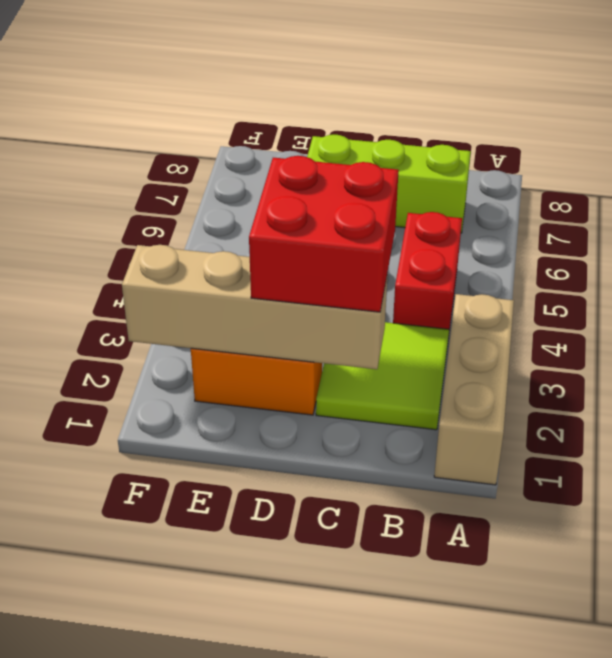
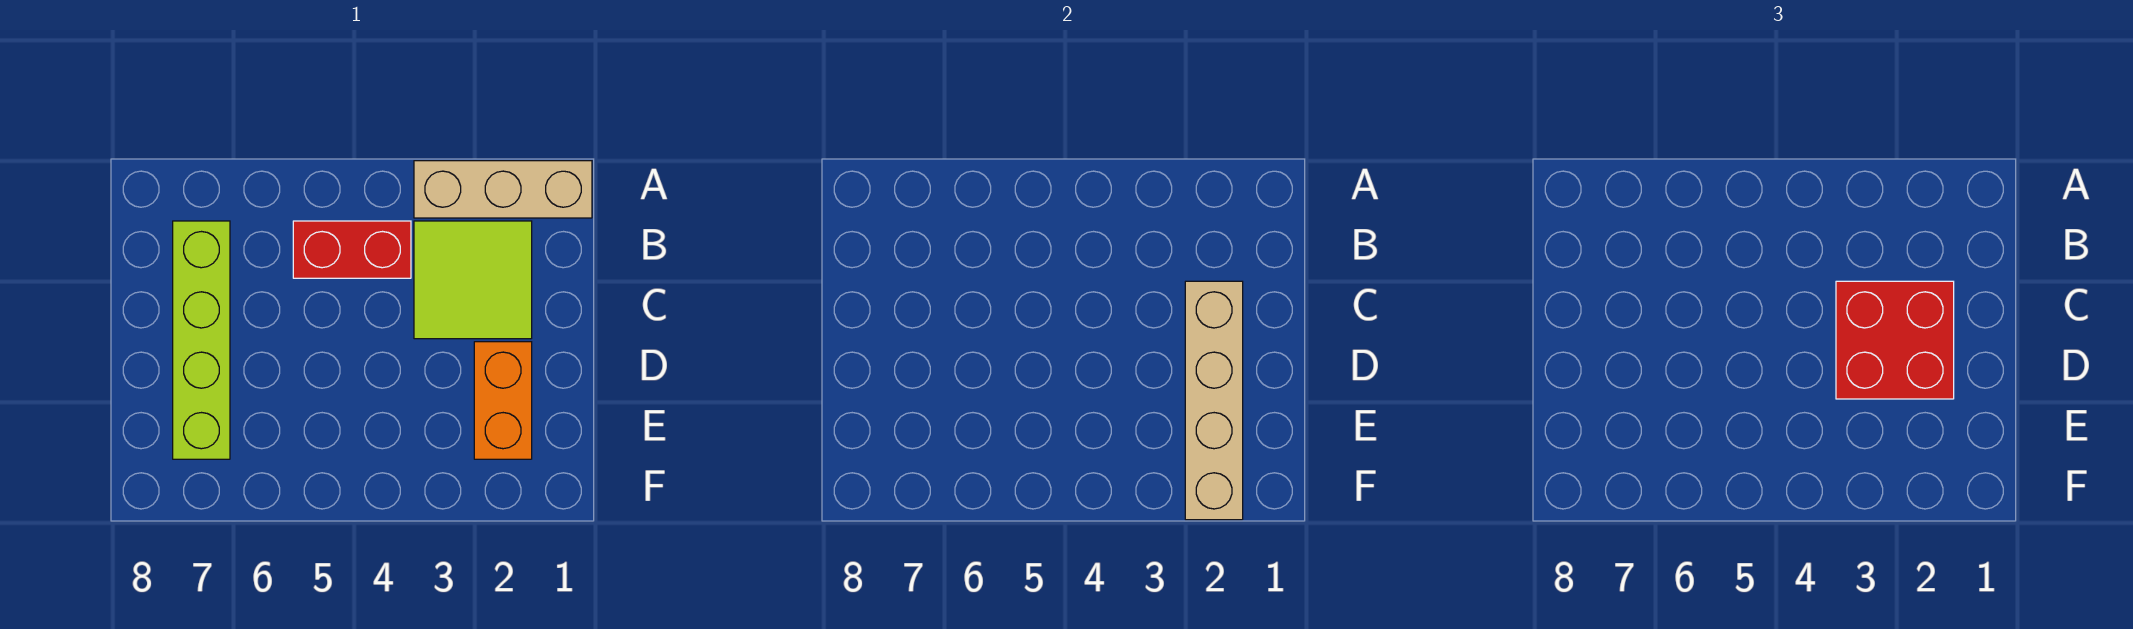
lime brick B7:D7 level 1 -> lime brick B7:E7 level 1

